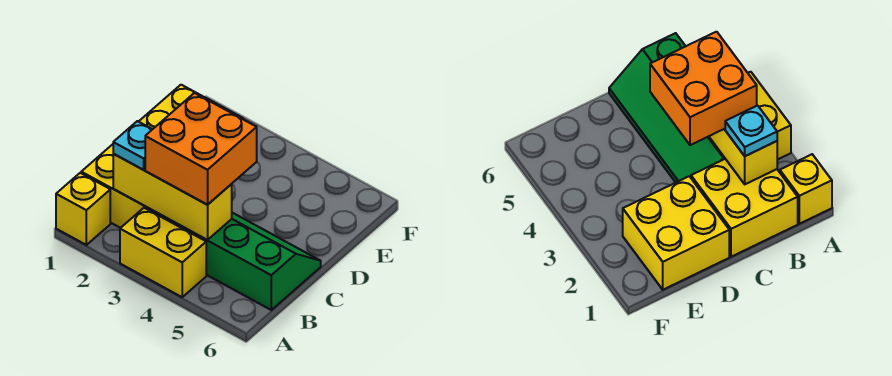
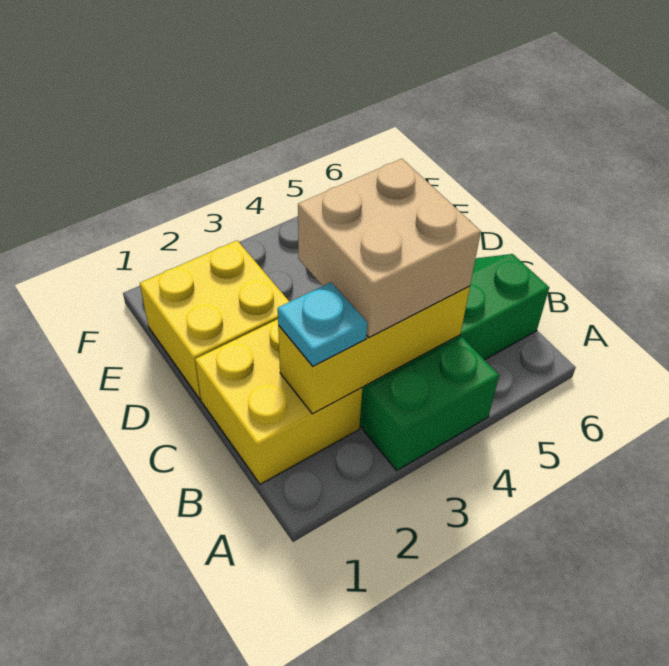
yellow brick A1 level 1 -> none
yellow brick A3:A4 level 1 -> green brick A3:A4 level 1
orange brick B3:C4 level 3 -> tan brick B3:C4 level 3

